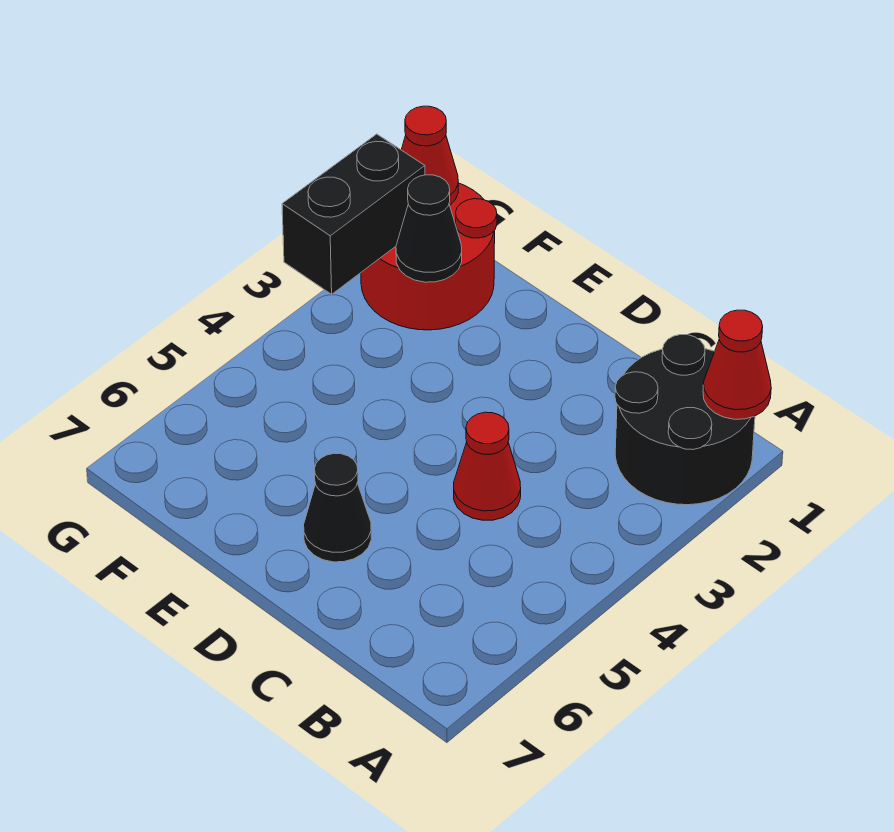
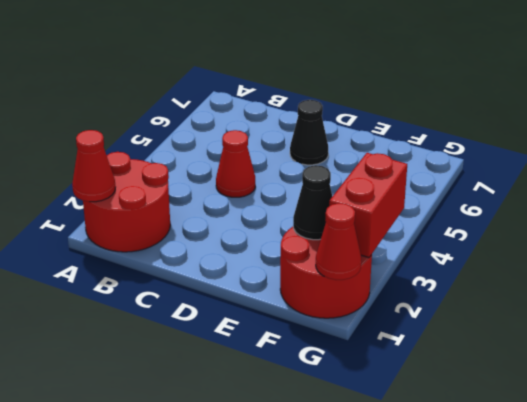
black round brick A1:B2 level 1 -> red round brick A1:B2 level 1
black brick G2:G3 level 2 -> red brick G2:G3 level 2

